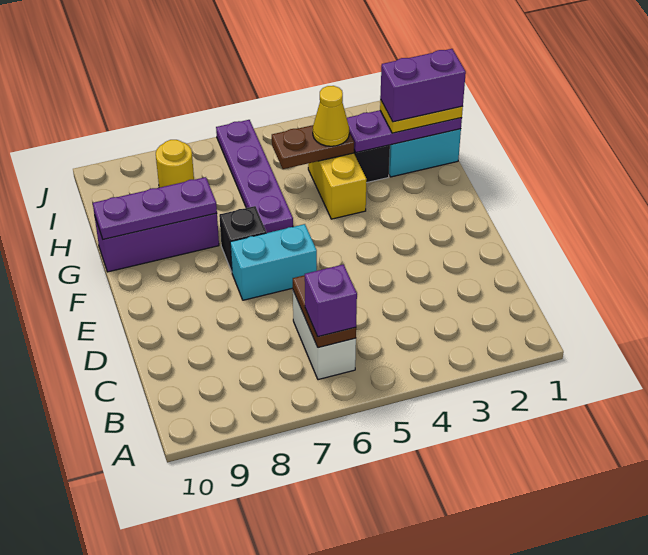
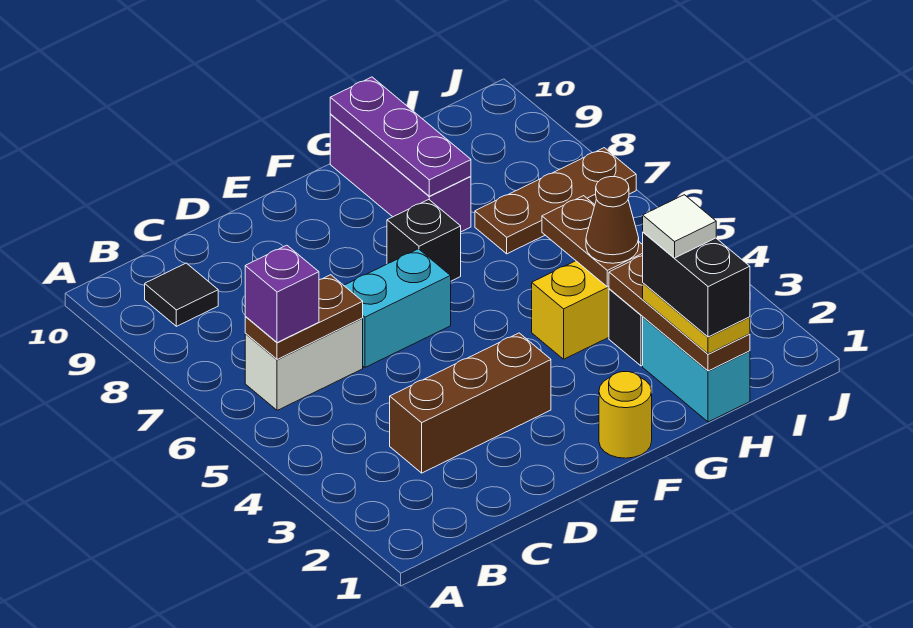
none -> black tile B9 level 1
none -> brown brick C3:E3 level 1
cyan brick E6:E7 level 1 -> cyan brick D6:E6 level 1
purple plate G6:J6 level 1 -> none
purple plate H1:H3 level 2 -> brown plate H1:H3 level 2
purple brick H1:H2 level 4 -> black brick H1:H2 level 4
none -> white tile H2 level 5
yellow cone H4 level 3 -> brown cone H4 level 3
none -> brown plate H7:J7 level 1
yellow round brick I8 level 1 -> yellow round brick F1 level 1

